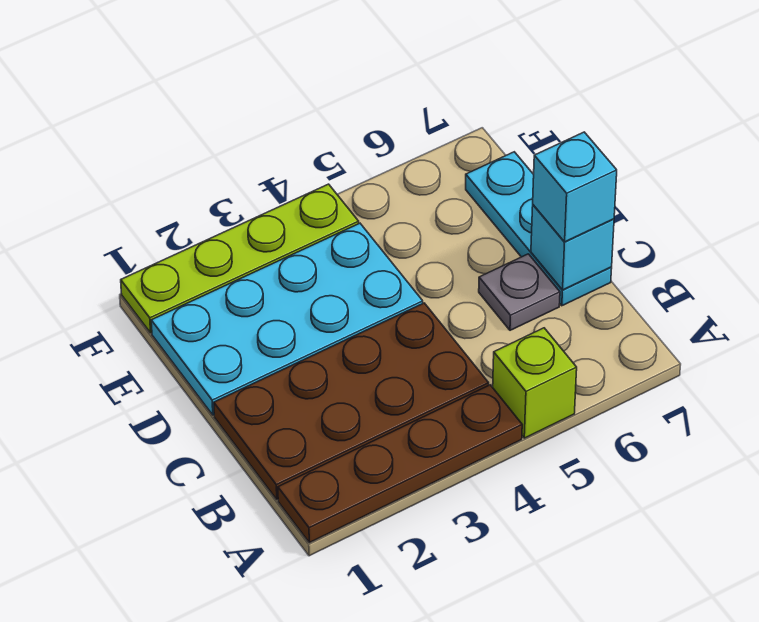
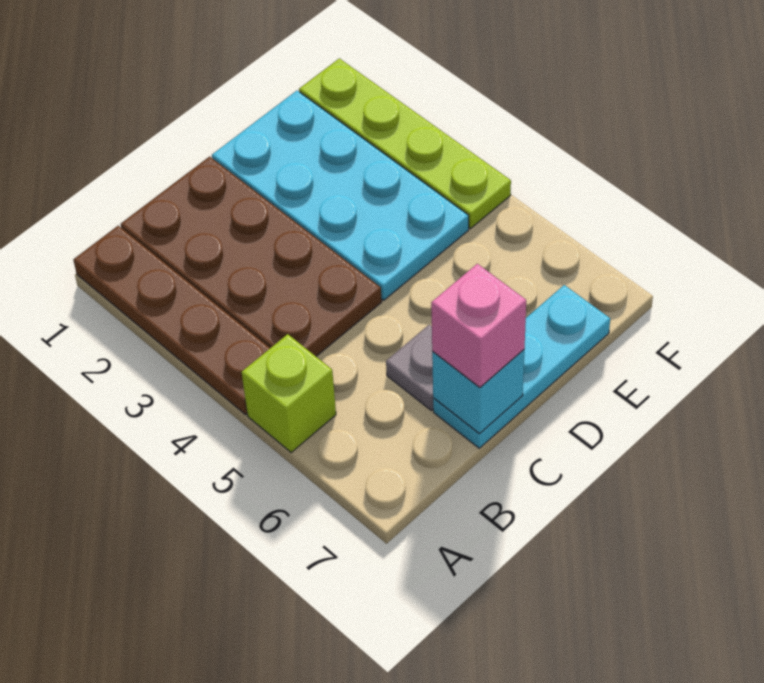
cyan brick C7 level 3 -> pink brick C7 level 3

